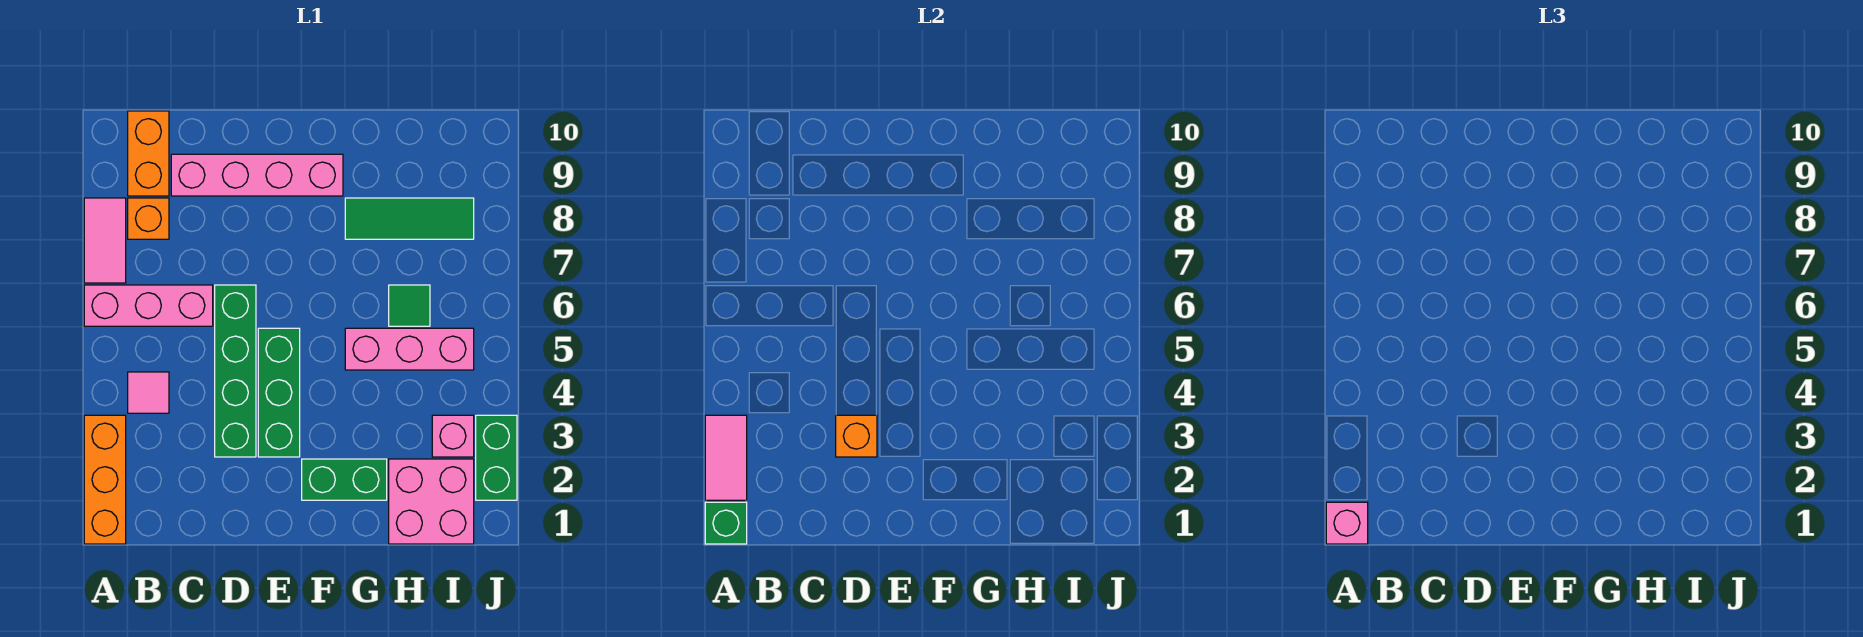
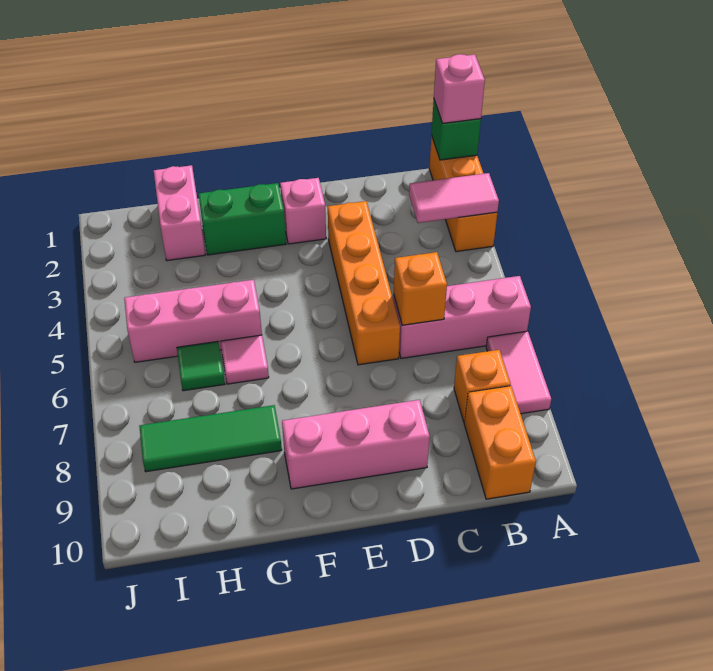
pink tile A2:A3 level 2 -> pink tile A3:B3 level 2
pink tile B4 level 1 -> pink tile G6 level 1
pink brick C9:F9 level 1 -> pink brick D9:F9 level 1
green brick D3:D6 level 1 -> orange brick D3:D6 level 1
orange brick D3 level 2 -> orange brick C6 level 2
green brick E3:E5 level 1 -> none
pink brick H1:I2 level 1 -> pink brick H1:H2 level 1
pink brick I3 level 1 -> pink brick E2 level 1
green brick J2:J3 level 1 -> none

